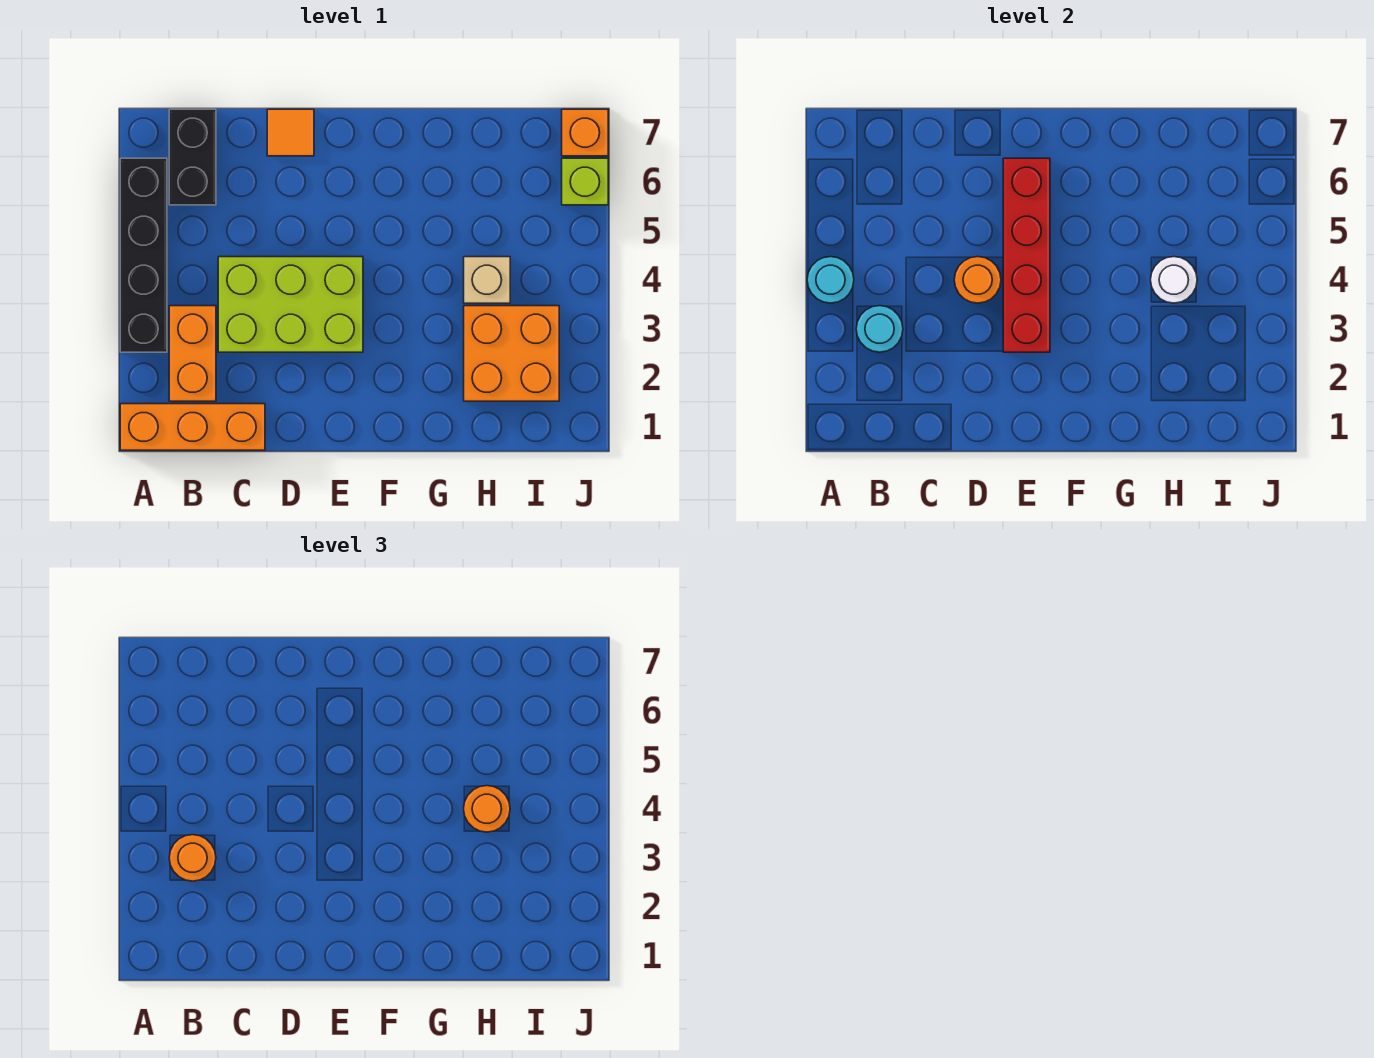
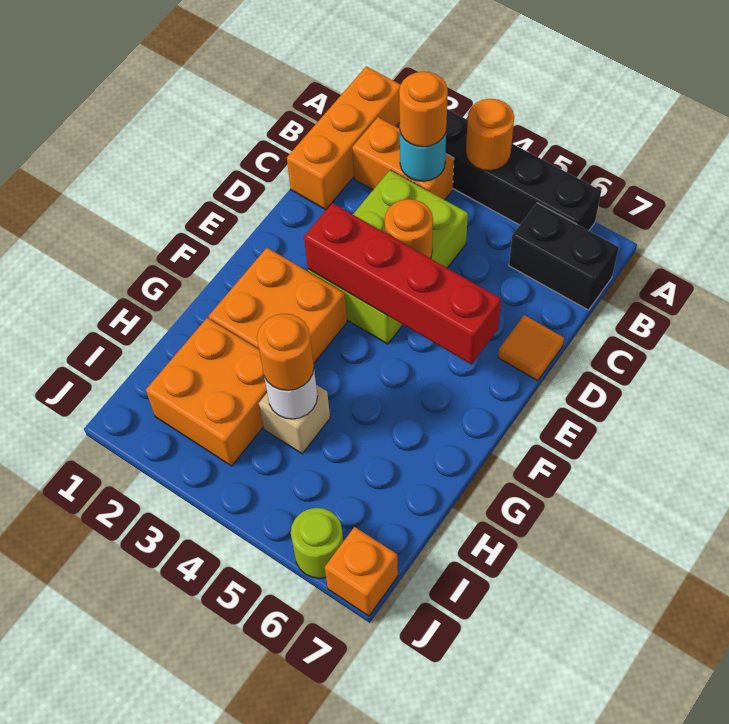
cyan round brick A4 level 2 -> orange round brick A4 level 2
none -> orange brick F2:G3 level 1
lime brick J6 level 1 -> lime round brick J6 level 1

